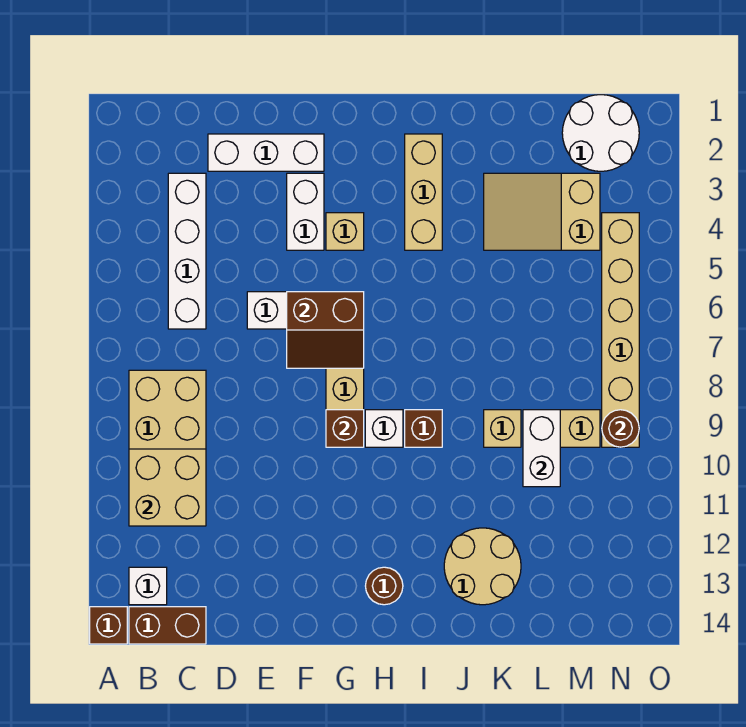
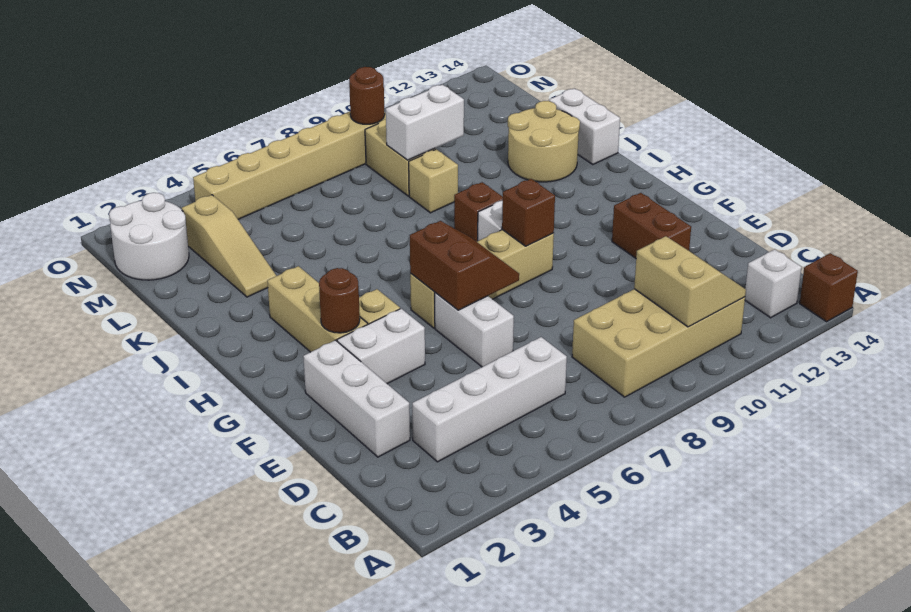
tan brick B10:C11 level 2 -> tan slope B10:C11 level 2 top 10
brown brick B14:C14 level 1 -> brown brick E12:F12 level 1
brown round brick H13 level 1 -> brown round brick G3 level 2
tan brick I2:I4 level 1 -> tan brick G3:I3 level 1
none -> white brick J14:K14 level 1
tan slope K3:M4 level 1 top M -> tan slope K3:M3 level 1 top M

